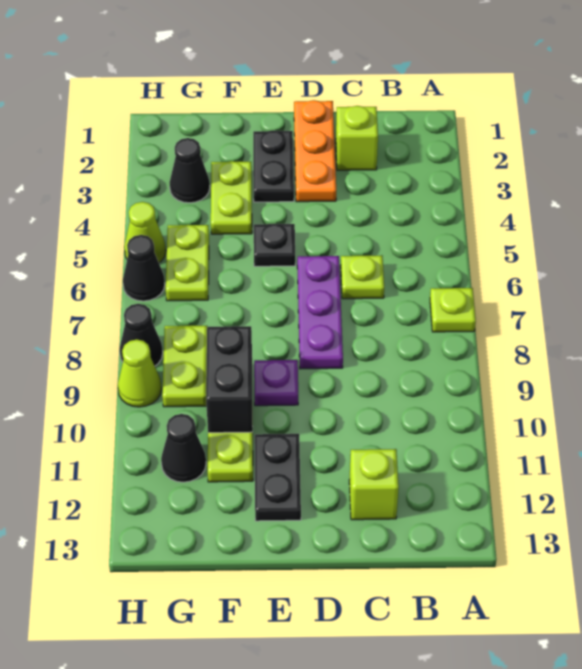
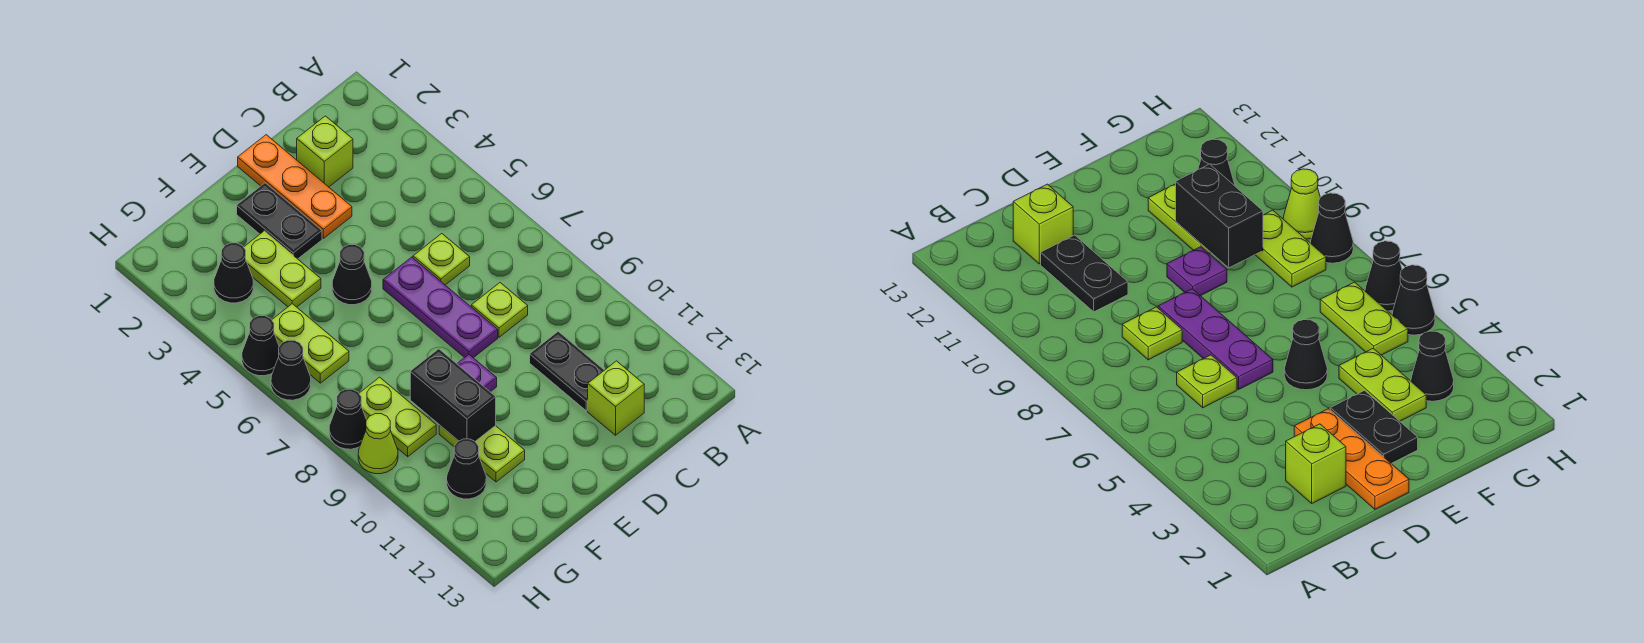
lime plate A7 level 1 -> lime plate C8 level 1
black plate E5 level 1 -> black cone E5 level 1
black plate E11:E12 level 1 -> black plate C10:C11 level 1
lime cone H5 level 1 -> black cone H5 level 1

